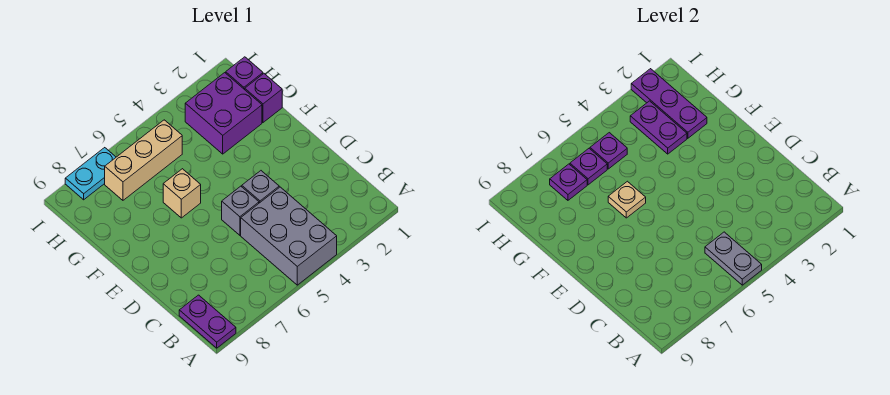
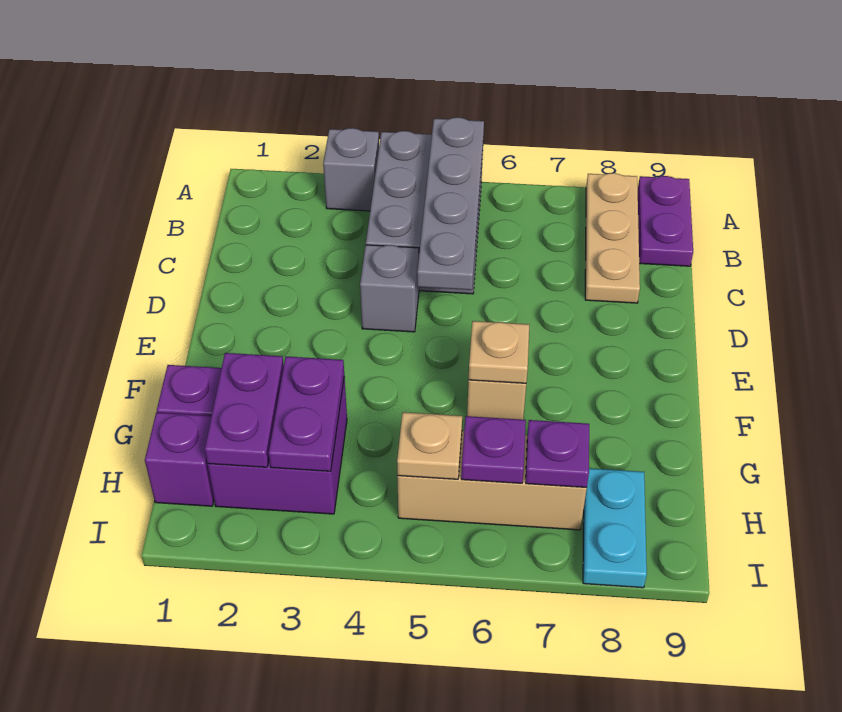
grey plate A5:B5 level 2 -> grey plate A5:D5 level 2
none -> tan plate A8:C8 level 1
grey brick D5 level 1 -> grey brick A3 level 1
purple plate G2:I2 level 2 -> purple plate G2:H2 level 2
purple plate H5 level 2 -> tan plate H5 level 2
cyan plate I7:I8 level 1 -> cyan plate H8:I8 level 1

